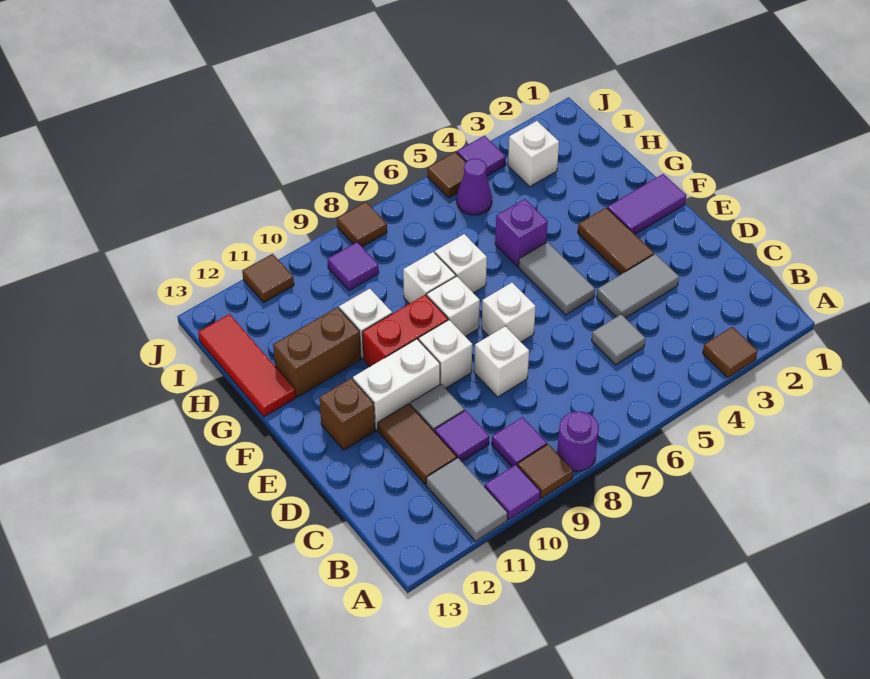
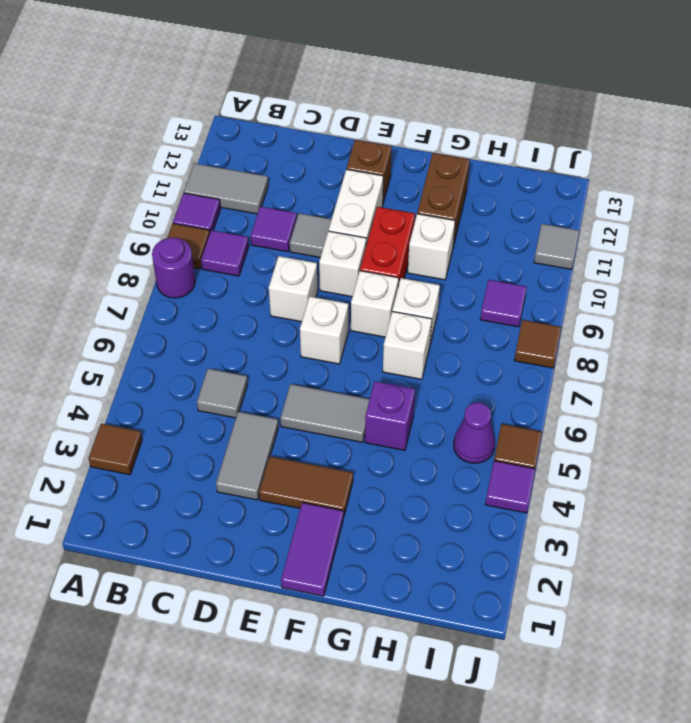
brown tile C11:D11 level 1 -> none
red tile G13:I13 level 1 -> none
white brick I3 level 1 -> none
brown tile J11 level 1 -> grey tile J11 level 1

